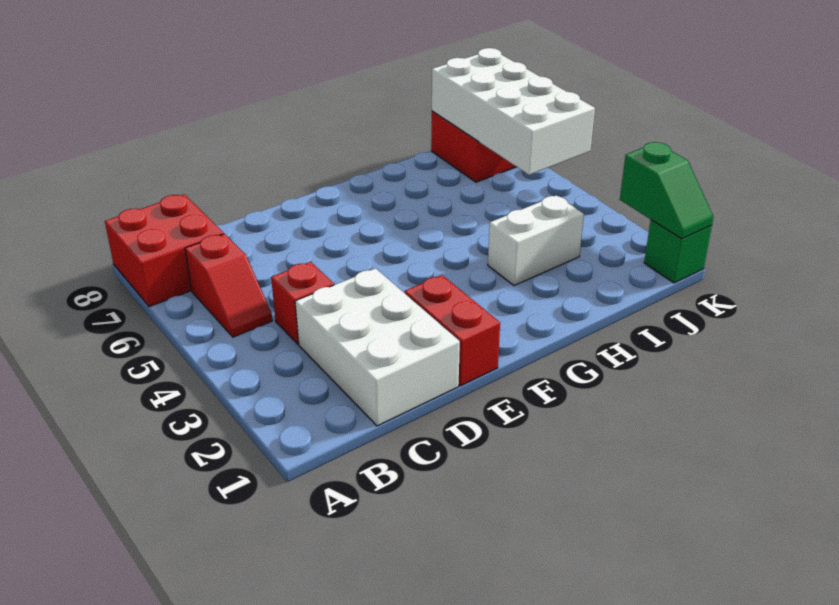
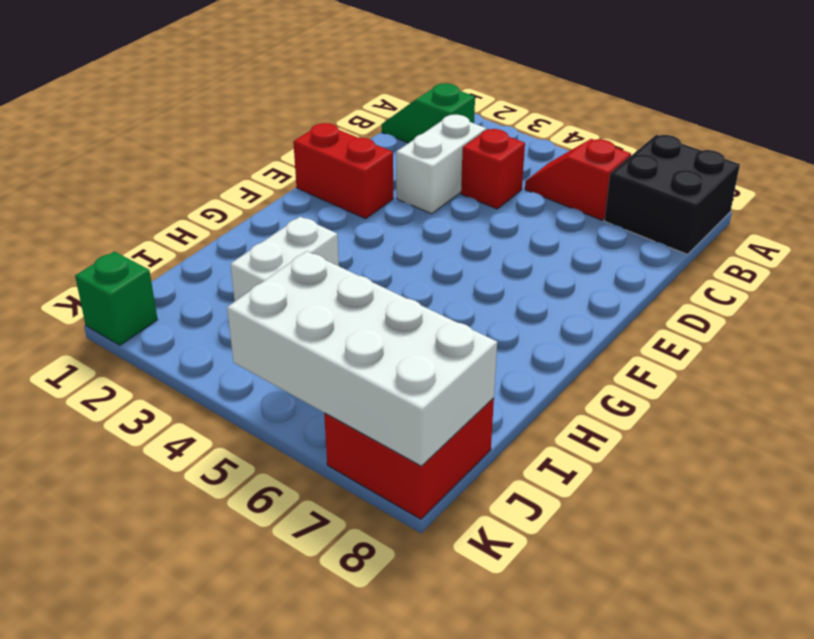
red brick A7:B8 level 1 -> black brick A7:B8 level 1
white brick C1:D3 level 1 -> white brick C3:D3 level 1
green slope K1:K2 level 2 top 2 -> green slope B1:B2 level 1 top 2

